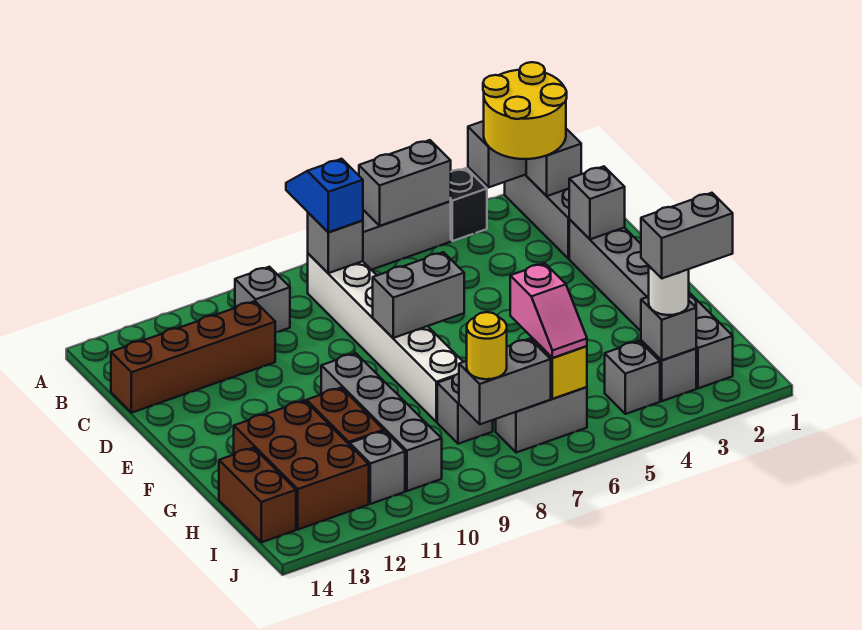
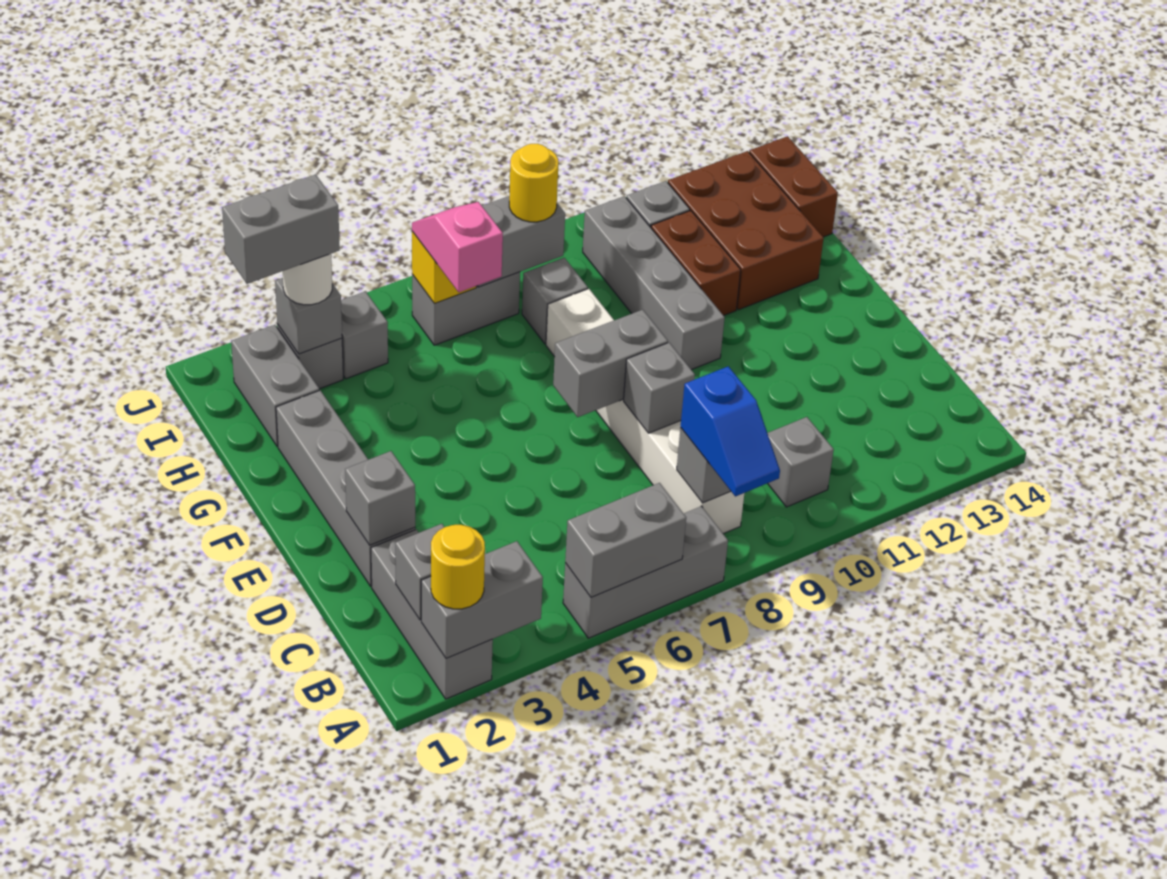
yellow round brick A2:B3 level 3 -> yellow round brick A2 level 3
black brick A4 level 1 -> none
brown brick C11:C14 level 1 -> none
none -> grey brick D8 level 2

